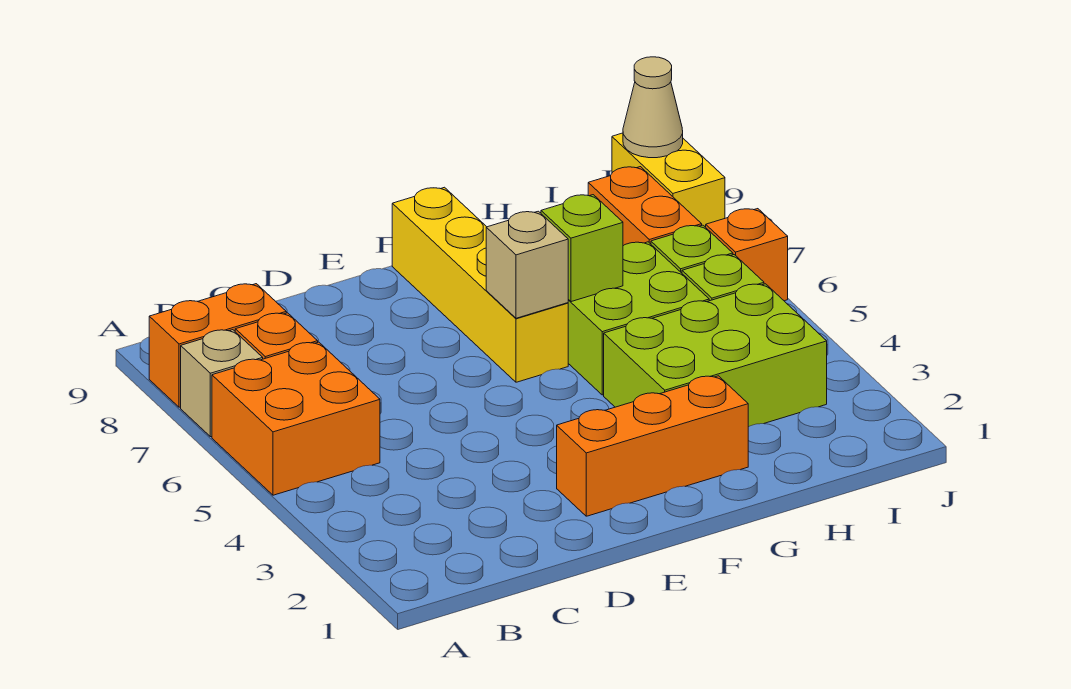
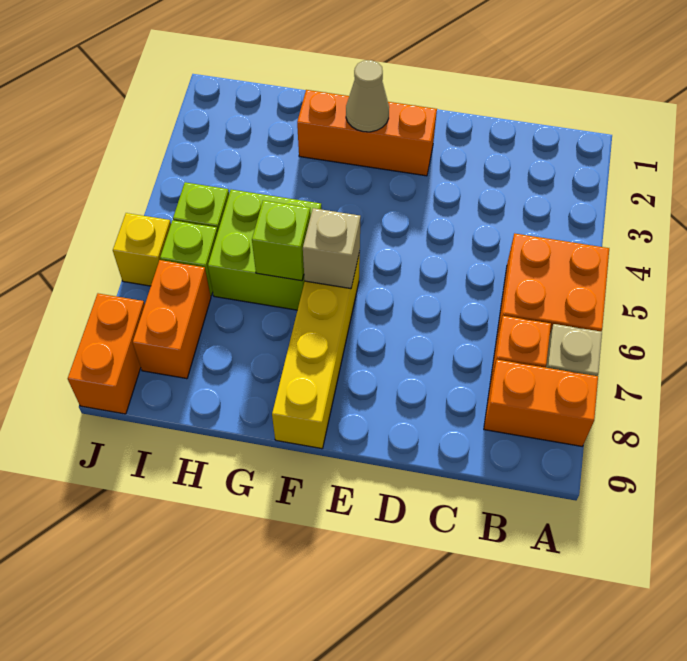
lime brick G3:I4 level 1 -> none
orange brick J6 level 1 -> yellow brick J6 level 1
yellow brick J8:J9 level 1 -> orange brick J8:J9 level 1
tan cone J9 level 2 -> tan cone F2 level 2

